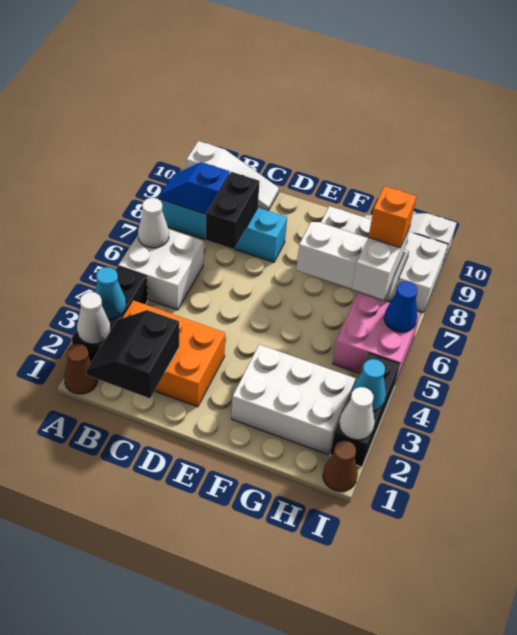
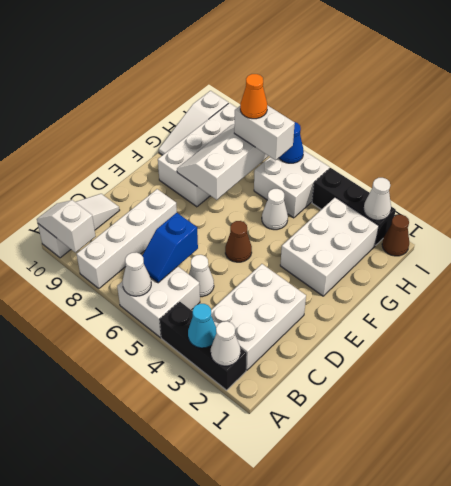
brown cone A1 level 1 -> brown cone E5 level 1
cyan brick A8:D8 level 1 -> white brick A8:D8 level 1
blue slope A8:B8 level 2 top B -> blue slope B6:C6 level 2 top C
none -> white slope A9:A10 level 2 top 9
black slope B1:C2 level 2 top C -> none
orange brick B2:D3 level 1 -> white brick B2:D3 level 1
none -> white cone C5 level 1
black brick C7:C8 level 2 -> none
none -> white cone G5 level 1
pink brick H5:I6 level 1 -> white brick H5:I6 level 1
orange brick H7 level 4 -> orange cone H7 level 4
cyan cone I3 level 2 -> none

